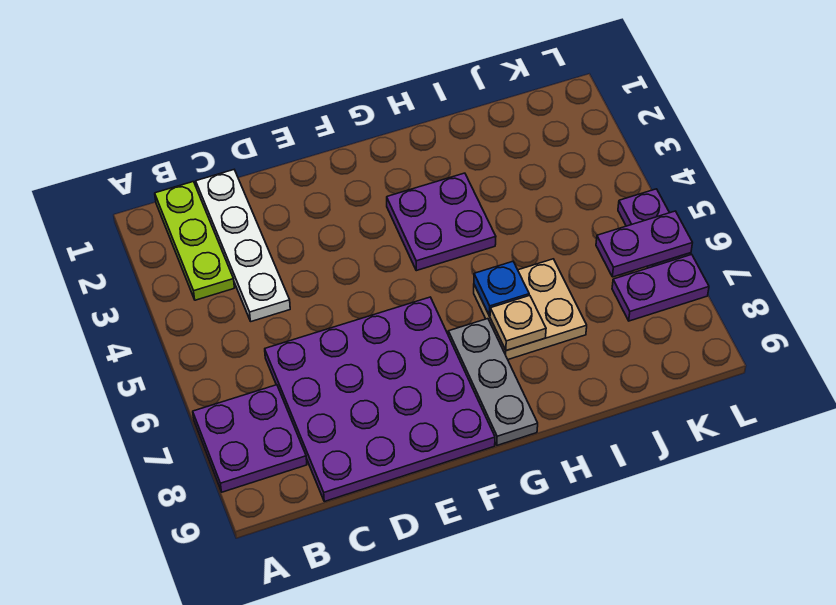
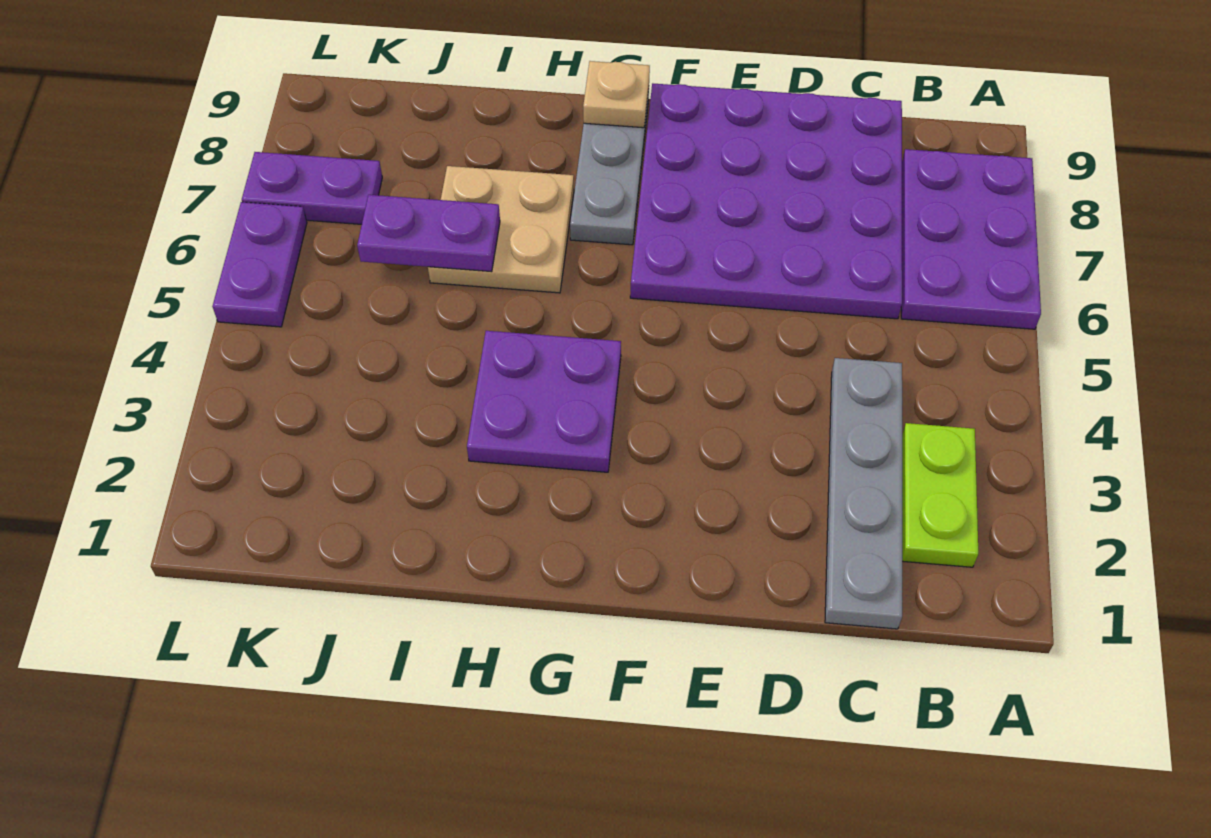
purple plate A7:B8 level 1 -> purple plate A6:B8 level 1
lime plate B1:B3 level 1 -> lime plate B2:B3 level 1
white plate C1:C4 level 1 -> grey plate C1:C4 level 1
blue plate H6 level 2 -> none
tan plate H7 level 2 -> tan plate G9 level 2
purple plate K6:L6 level 2 -> purple plate I6:J6 level 2

